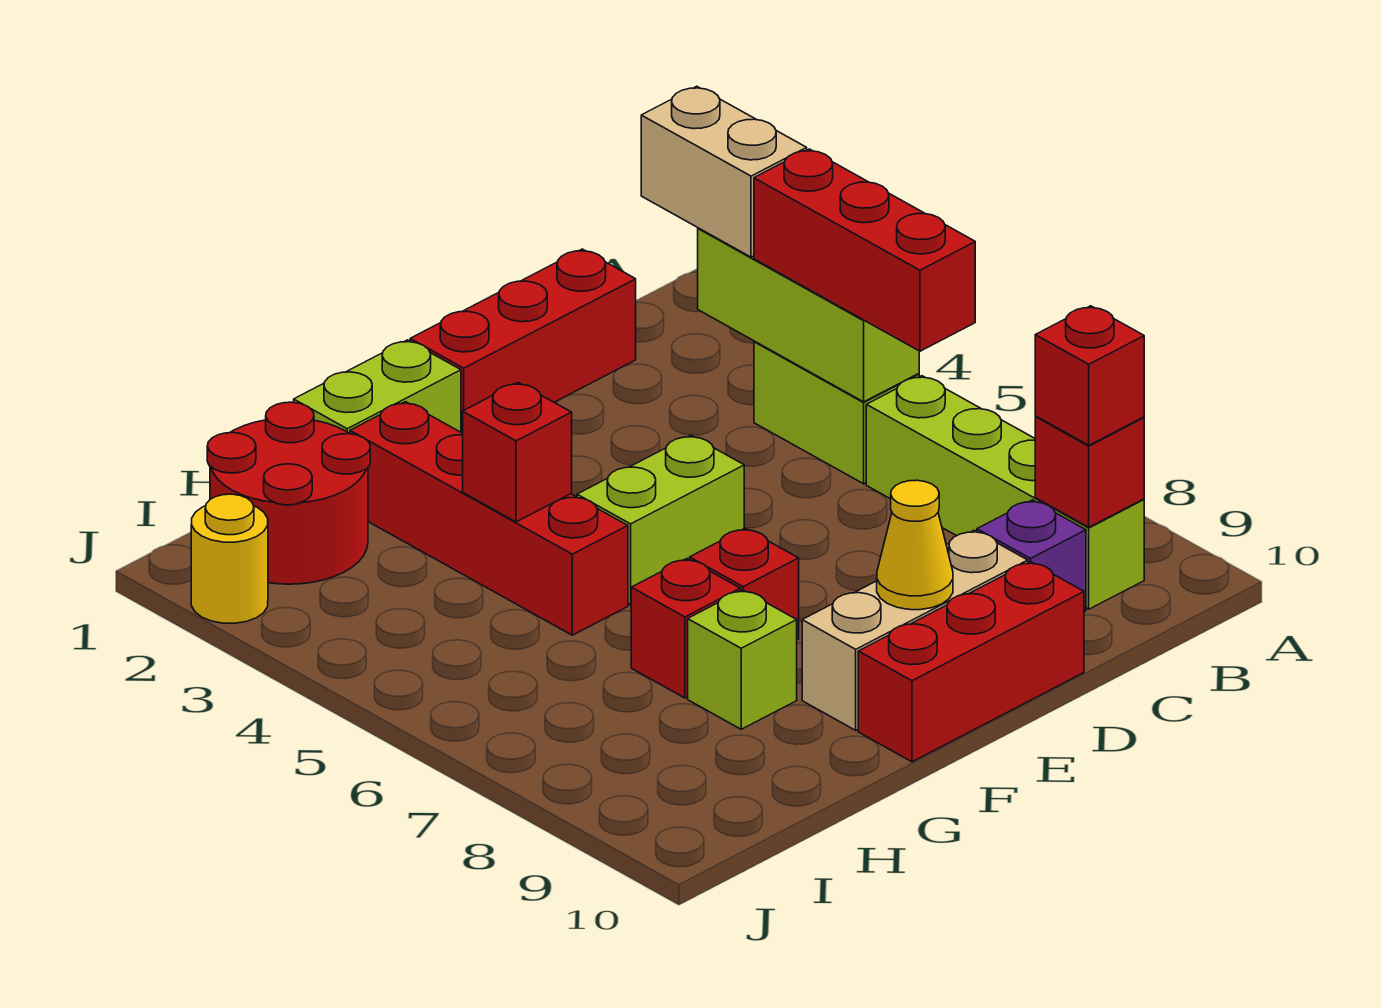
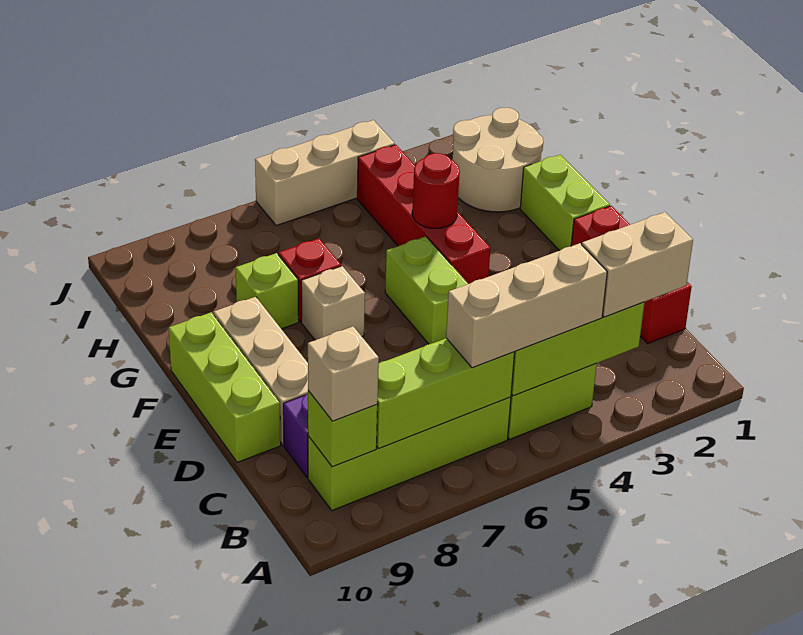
red brick B4:B6 level 3 -> tan brick B4:B6 level 3
none -> lime brick B6:B8 level 2
red brick B9 level 2 -> lime brick B9 level 2
red brick B9 level 3 -> tan brick B9 level 3
red brick D10:F10 level 1 -> lime brick D10:F10 level 1
yellow cone E9 level 2 -> none
red brick F7 level 1 -> tan brick F7 level 1
red brick G2:G5 level 1 -> red brick F4:I4 level 1
red brick G4 level 2 -> red round brick G4 level 2
red round brick H1:I2 level 1 -> tan round brick H1:I2 level 1
yellow round brick J2 level 1 -> none
none -> tan brick J4:J6 level 1

